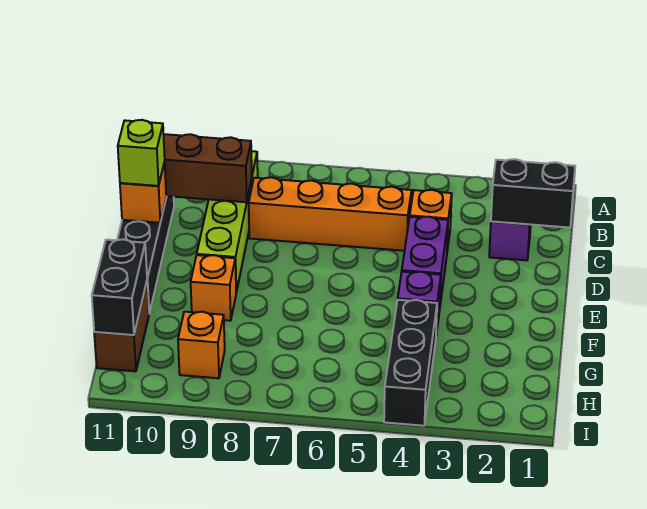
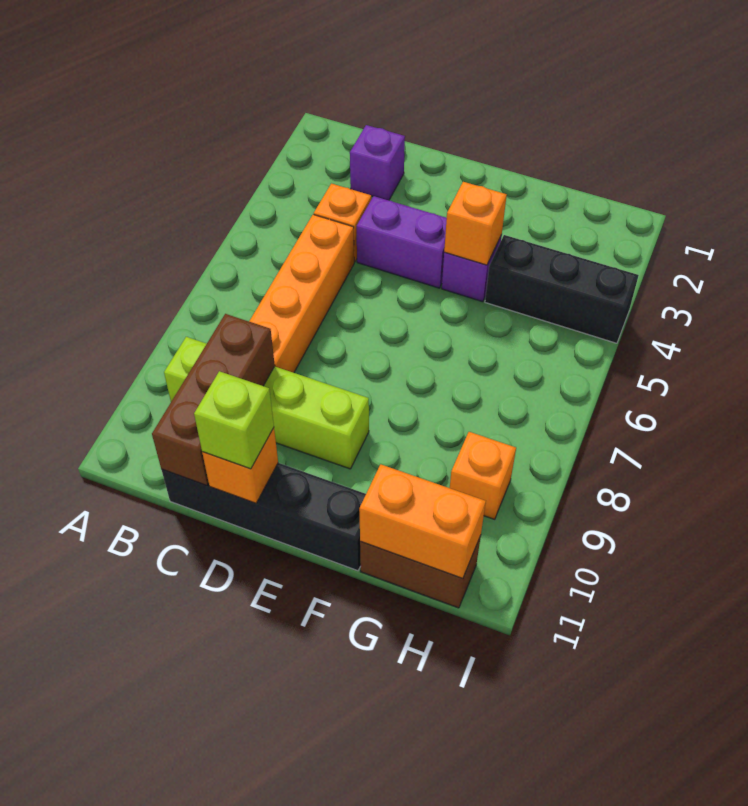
black brick C1:C2 level 2 -> none
orange brick F9 level 1 -> orange brick F4 level 2
black brick G11:H11 level 2 -> orange brick G11:H11 level 2

